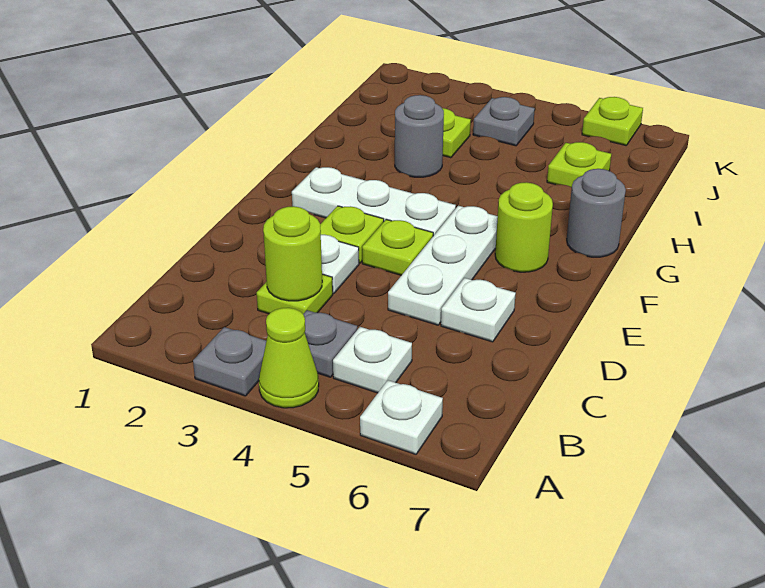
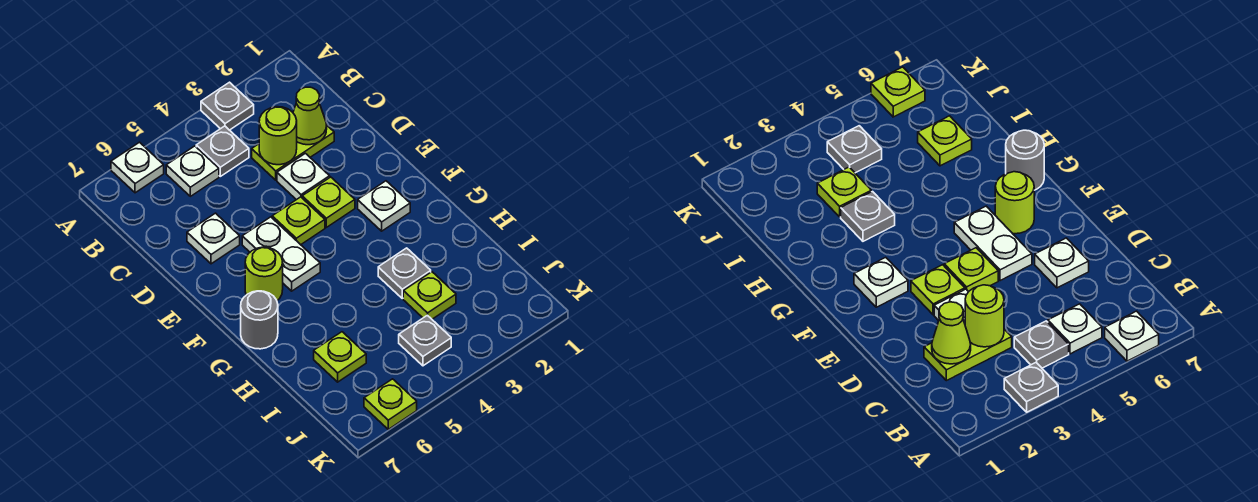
lime cone A4 level 1 -> lime cone C2 level 2
lime plate C3 level 1 -> lime plate C2:C3 level 1
white plate D5:F5 level 1 -> white plate E5:F5 level 1
white plate F2:F4 level 1 -> white plate F2 level 1
grey round brick H3 level 1 -> grey plate H3 level 1

